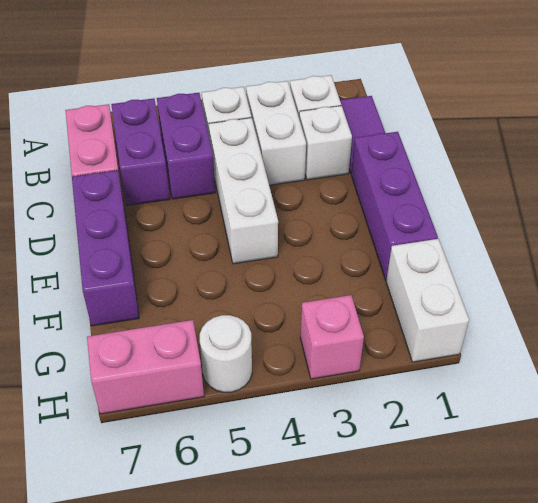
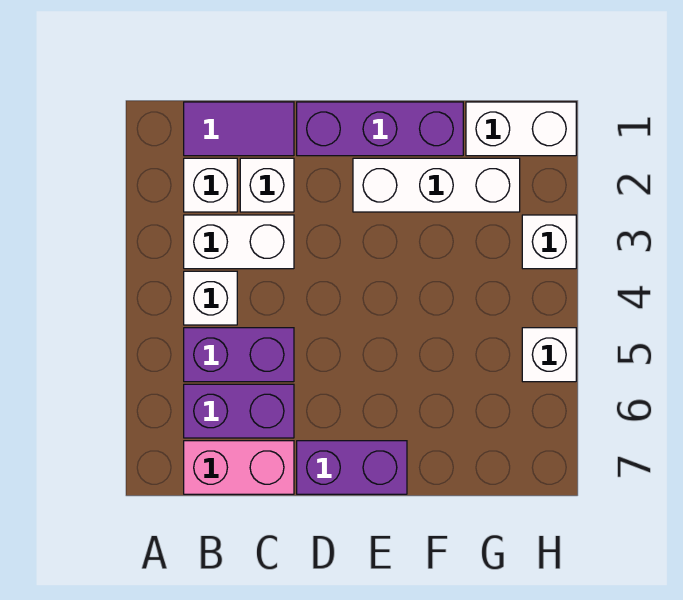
white brick C4:E4 level 1 -> white brick E2:G2 level 1
purple brick D7:F7 level 1 -> purple brick D7:E7 level 1
pink brick H3 level 1 -> white brick H3 level 1
white round brick H5 level 1 -> white brick H5 level 1
pink brick H6:H7 level 1 -> none

